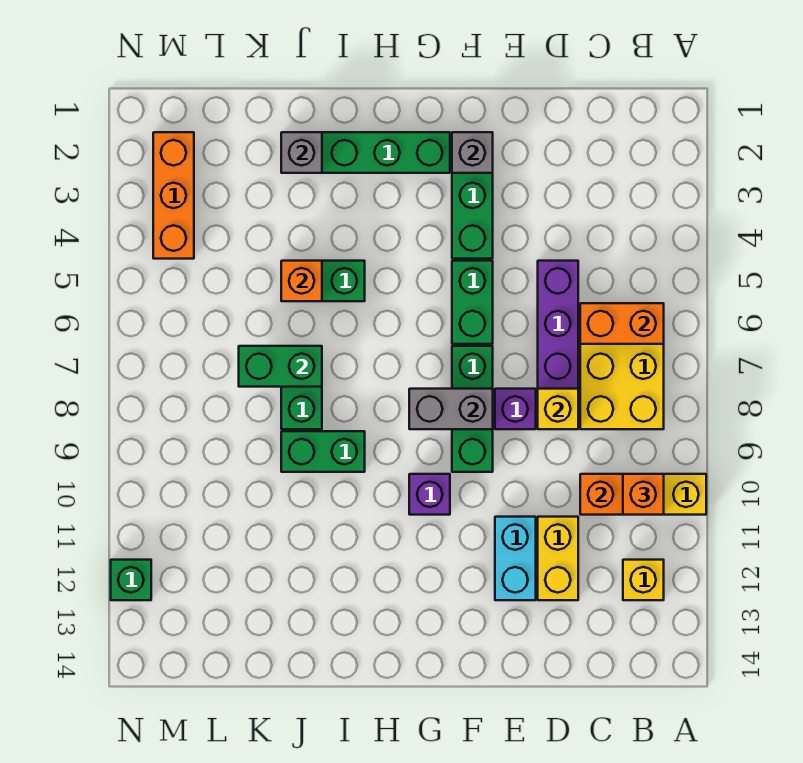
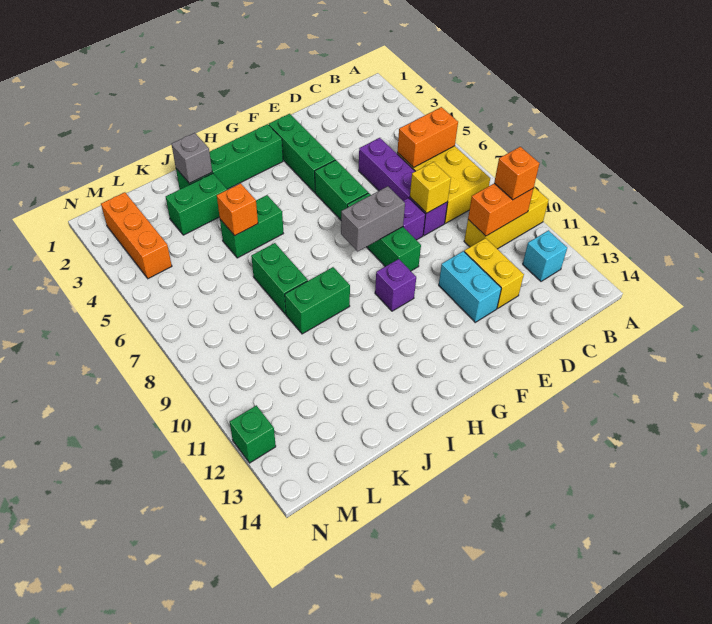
yellow brick B12 level 1 -> cyan brick B12 level 1
grey brick F2 level 2 -> none
green brick J7:K7 level 2 -> green brick J3:K3 level 1

